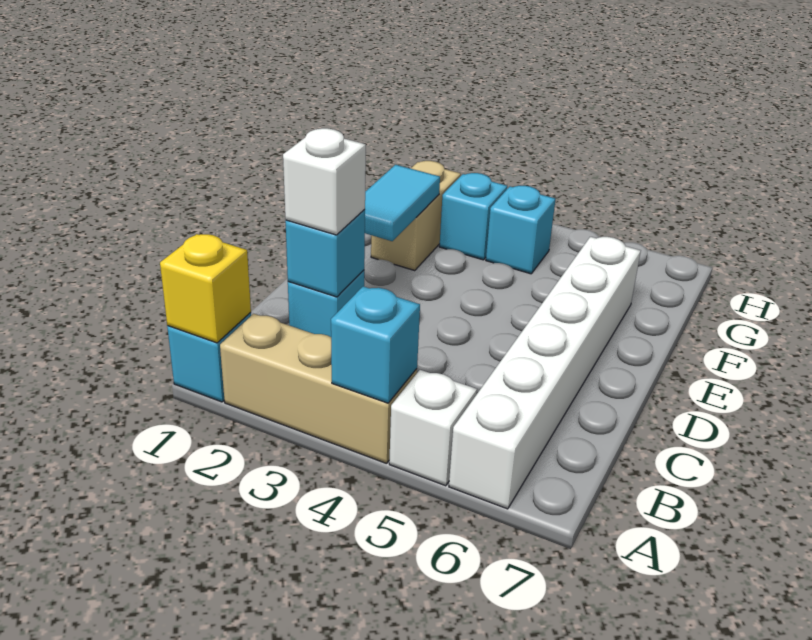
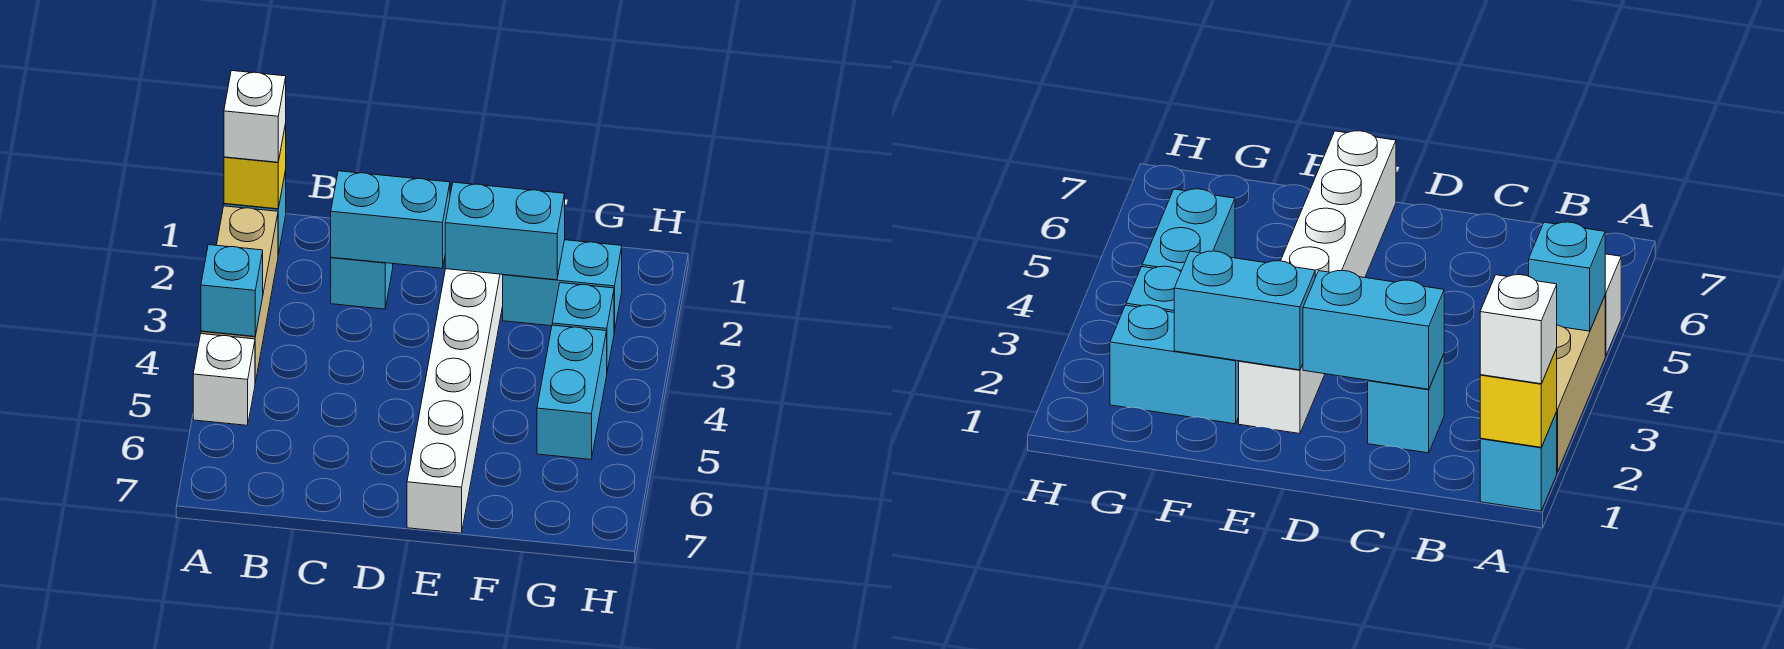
white brick A6:F6 level 1 -> white brick E2:E7 level 1
cyan brick C2 level 2 -> cyan brick C2:D2 level 2
white brick C2 level 3 -> white brick A1 level 3
cyan tile E2:F2 level 2 -> cyan brick E2:F2 level 2
tan brick F2:G2 level 1 -> cyan brick F2:G2 level 1
cyan brick G4 level 1 -> cyan brick G4:G5 level 1

